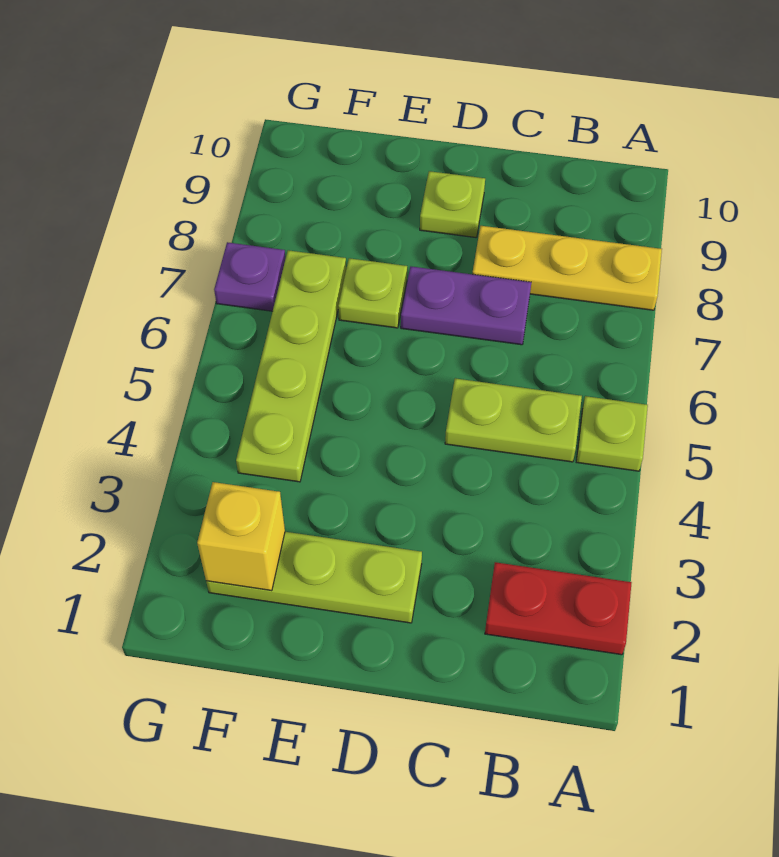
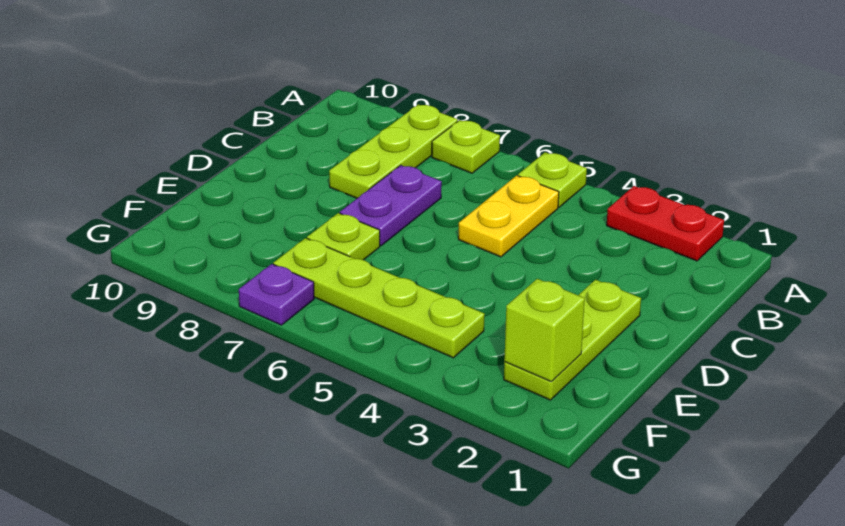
red plate A2:B2 level 1 -> red plate A2:A3 level 1
yellow plate A8:C8 level 1 -> lime plate A8:C8 level 1
lime plate B5:C5 level 1 -> yellow plate B5:C5 level 1
lime plate D9 level 1 -> lime plate A7 level 1
yellow brick F2 level 2 -> lime brick F2 level 2

